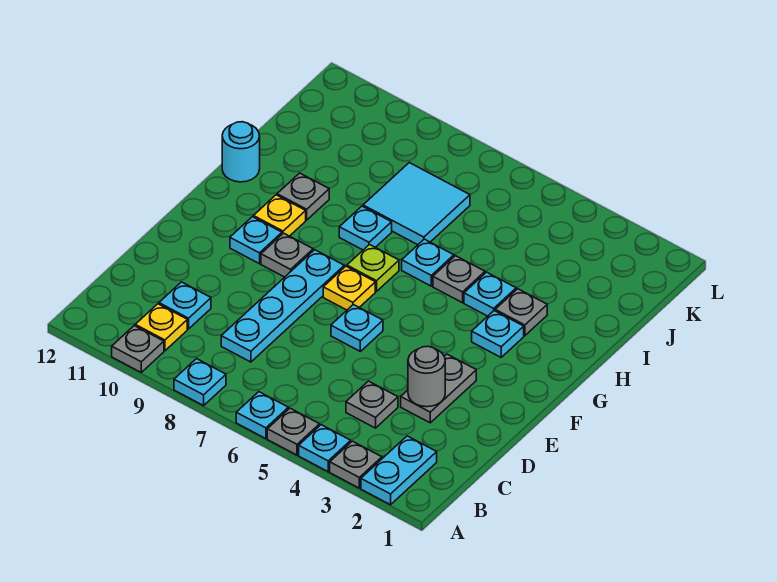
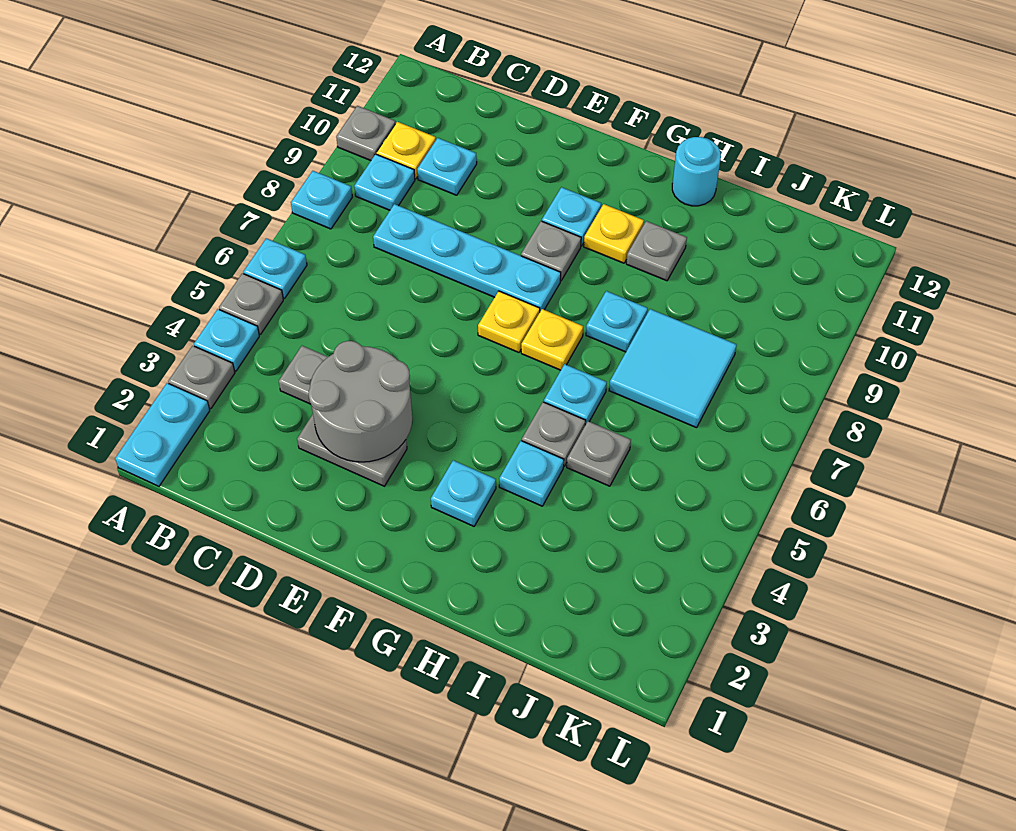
cyan plate A2:B2 level 1 -> cyan plate A1:A2 level 1
grey round brick D3 level 2 -> grey round brick D3:E4 level 2
cyan plate E6 level 1 -> cyan plate B9 level 1
lime plate G7 level 1 -> yellow plate G7 level 1
grey plate H3 level 1 -> grey plate I5 level 1

